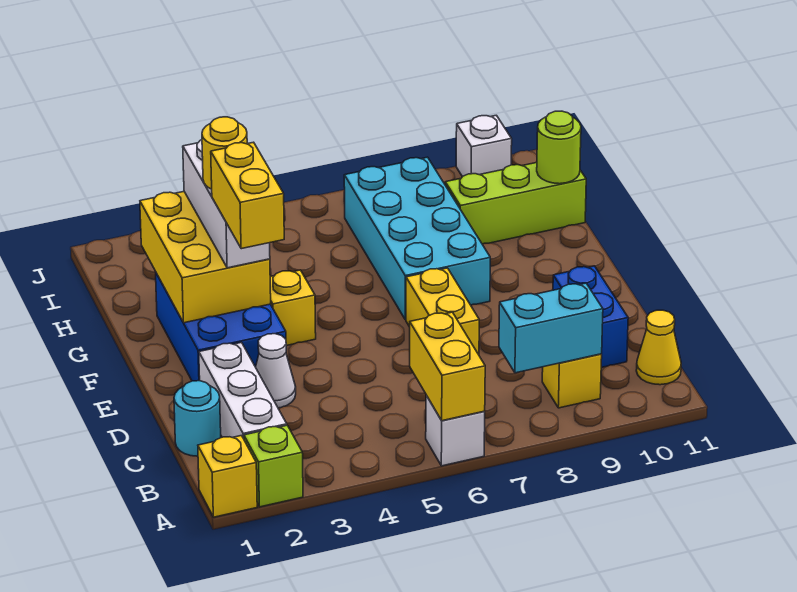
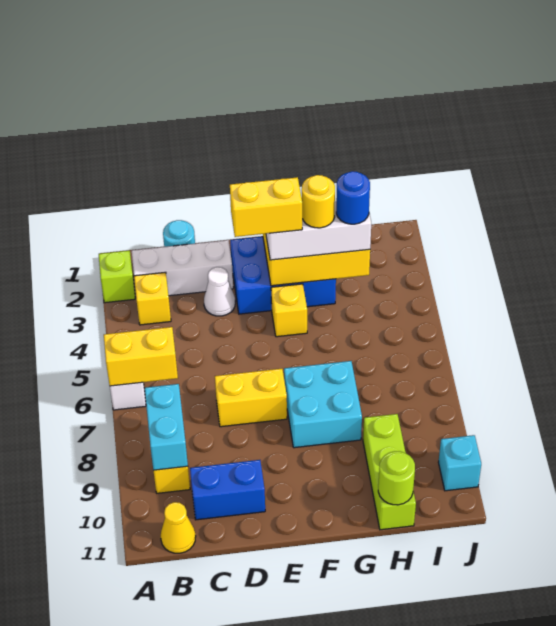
yellow brick A1 level 1 -> yellow brick B3 level 1
cyan brick F7:I8 level 1 -> cyan brick F7:G8 level 1
none -> blue round brick H3 level 4
white brick J10 level 1 -> cyan brick J10 level 1

